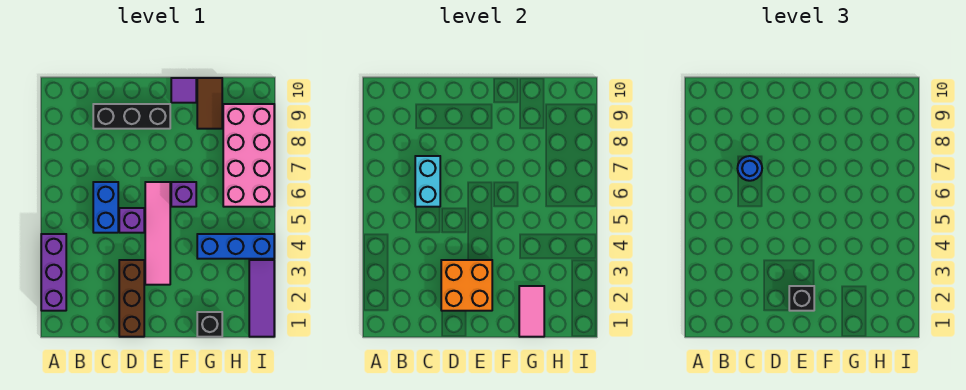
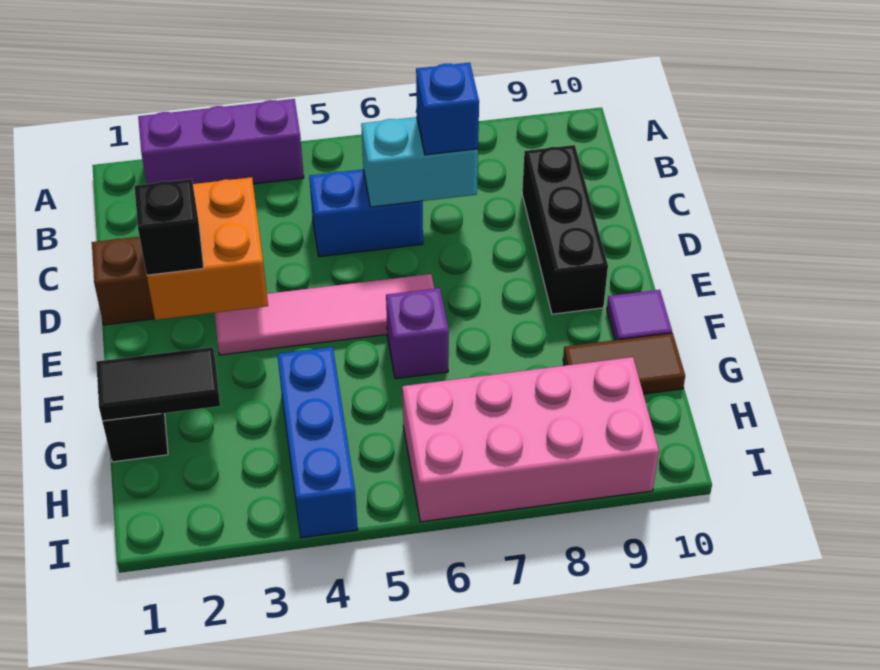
blue round brick C7 level 3 -> blue brick C7 level 3
purple brick D5 level 1 -> none
pink tile G1:G2 level 2 -> black tile G1:G2 level 2
purple tile I1:I3 level 1 -> none

